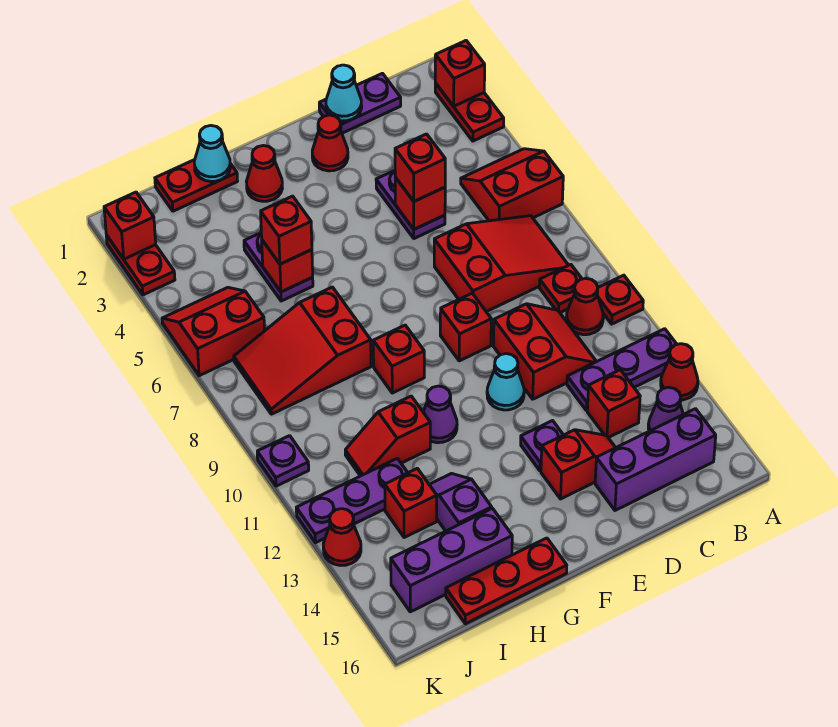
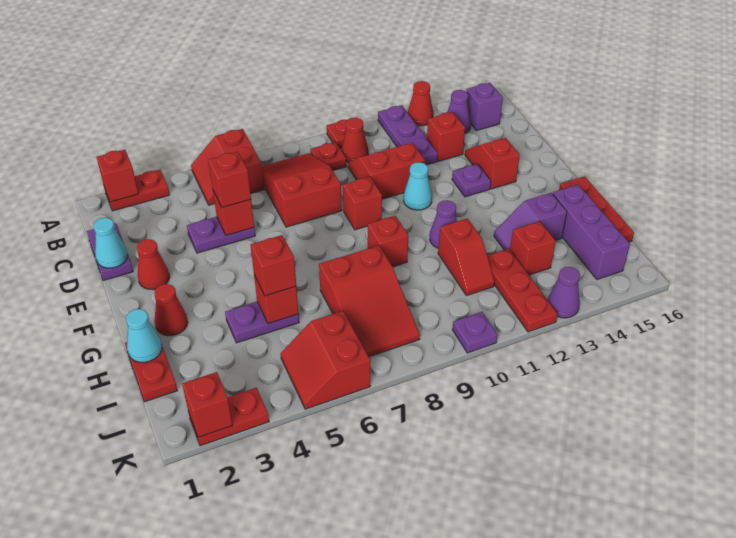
purple brick B15:D15 level 1 -> purple brick B15 level 1
purple plate I12:K12 level 1 -> red plate I12:K12 level 1
red cone K13 level 1 -> purple cone K13 level 1

